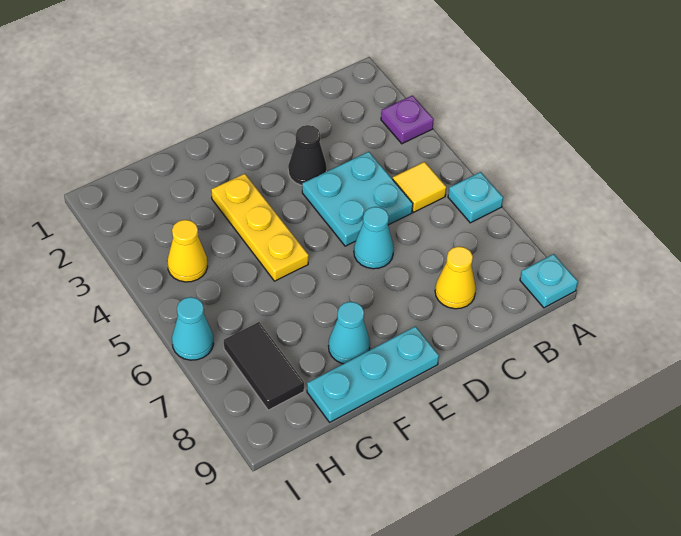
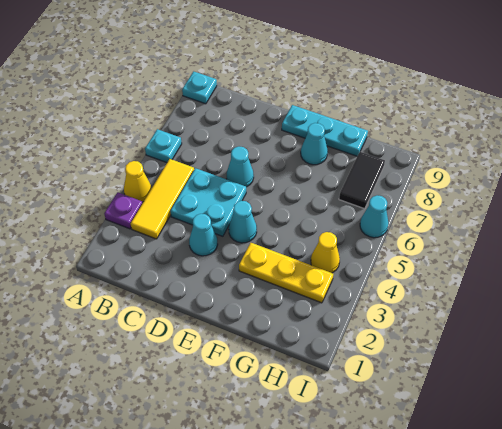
yellow tile B5 level 1 -> yellow tile B3:B5 level 1
yellow cone C8 level 1 -> yellow cone A4 level 1
black cone D3 level 1 -> cyan cone D3 level 1
none -> cyan cone E4 level 1
yellow plate F3:F5 level 1 -> yellow plate F3:H3 level 1

